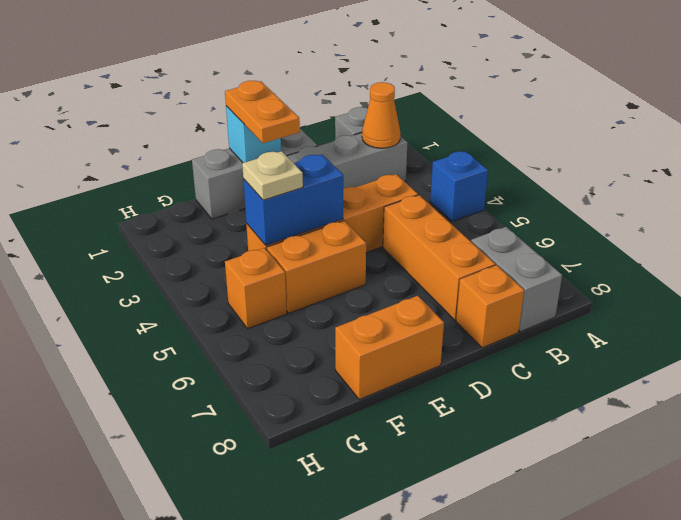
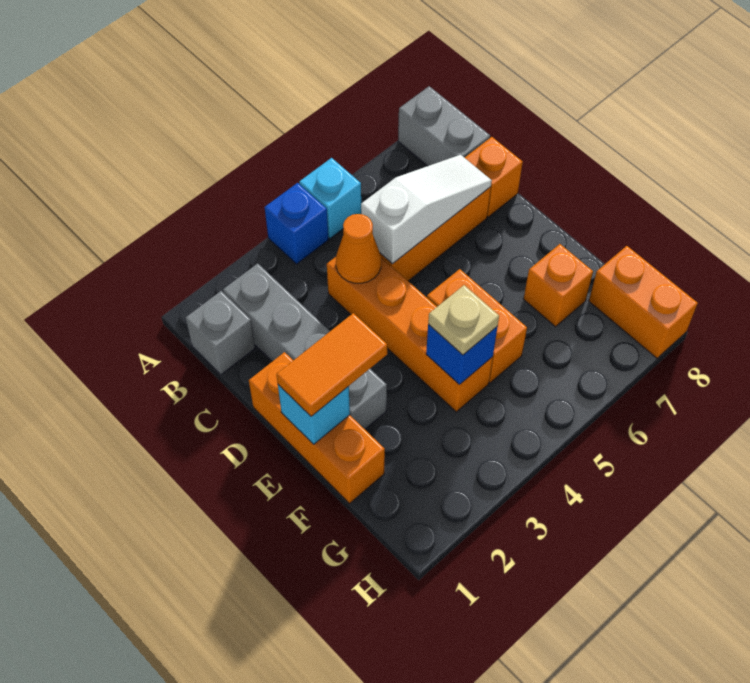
none -> cyan brick A5 level 1
orange cone B2 level 2 -> orange cone C4 level 2
grey brick B7:B8 level 1 -> grey brick A8:B8 level 1
none -> white slope C5:C7 level 2 top 5
grey brick D1:F1 level 1 -> orange brick D1:F1 level 1
orange plate E1:E2 level 3 -> orange tile E1:E2 level 3
blue brick E4:F4 level 2 -> blue brick F4 level 2
orange brick E8:F8 level 1 -> orange brick G8:H8 level 1
orange brick G5 level 1 -> orange brick F7 level 1

